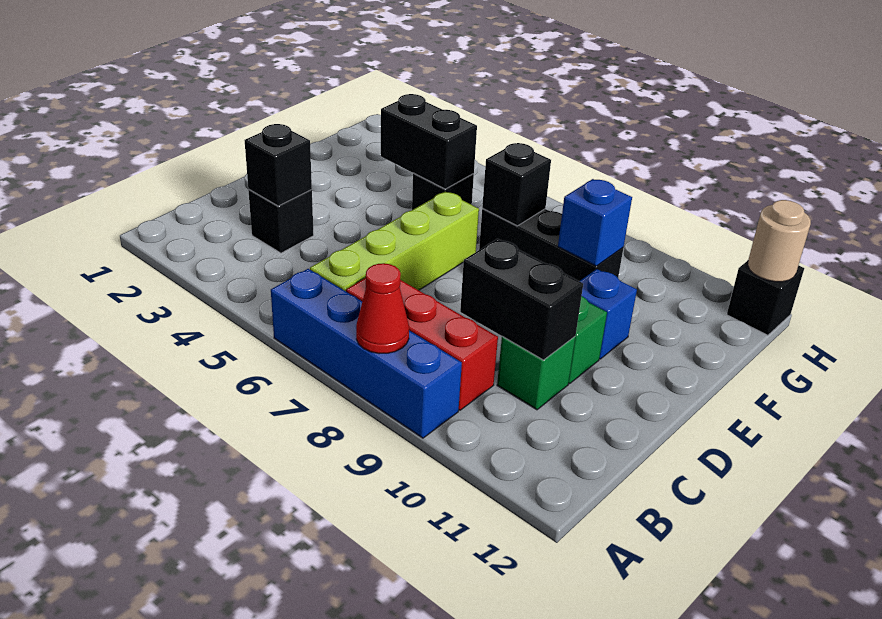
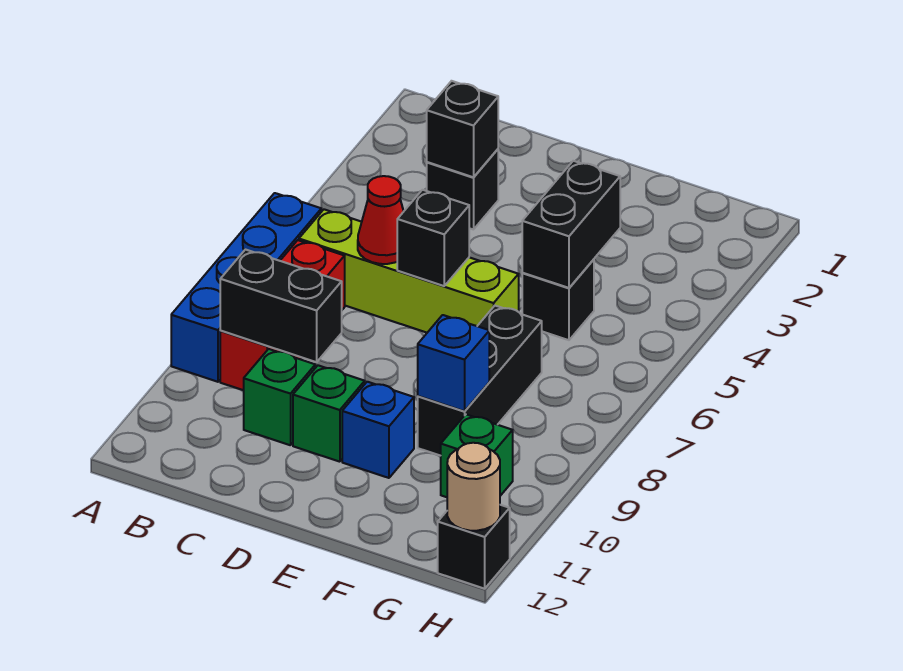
red cone A8 level 2 -> red cone C6 level 2
black brick C9:C10 level 2 -> black brick B9:C9 level 2
black brick F7 level 2 -> black brick D6 level 2
none -> green brick G10 level 1

